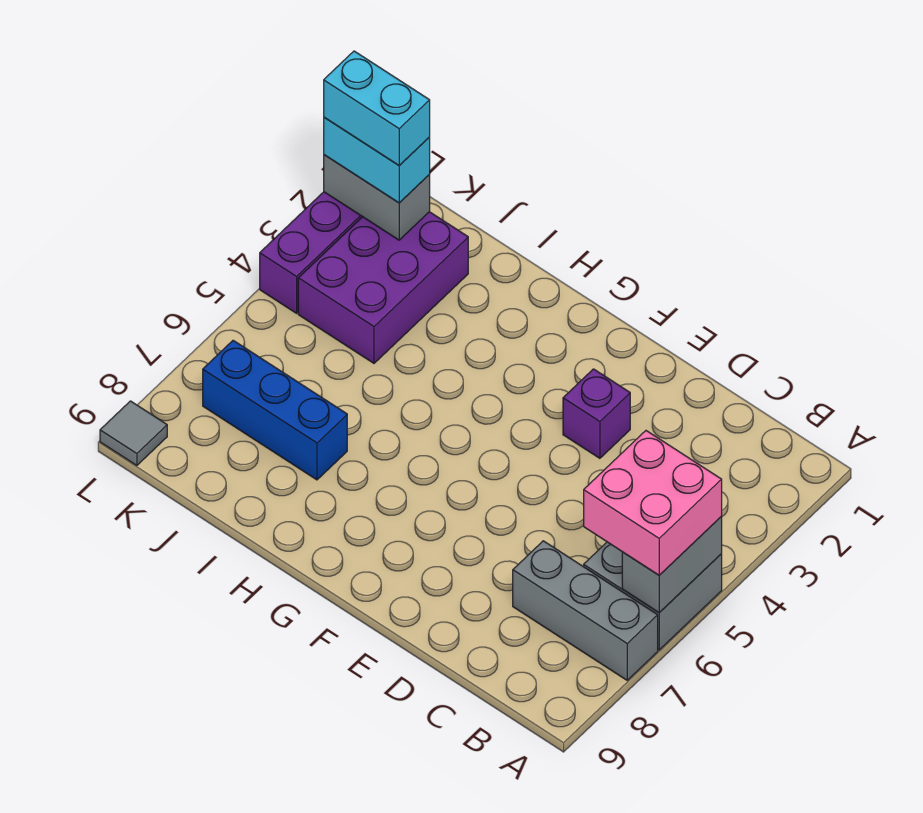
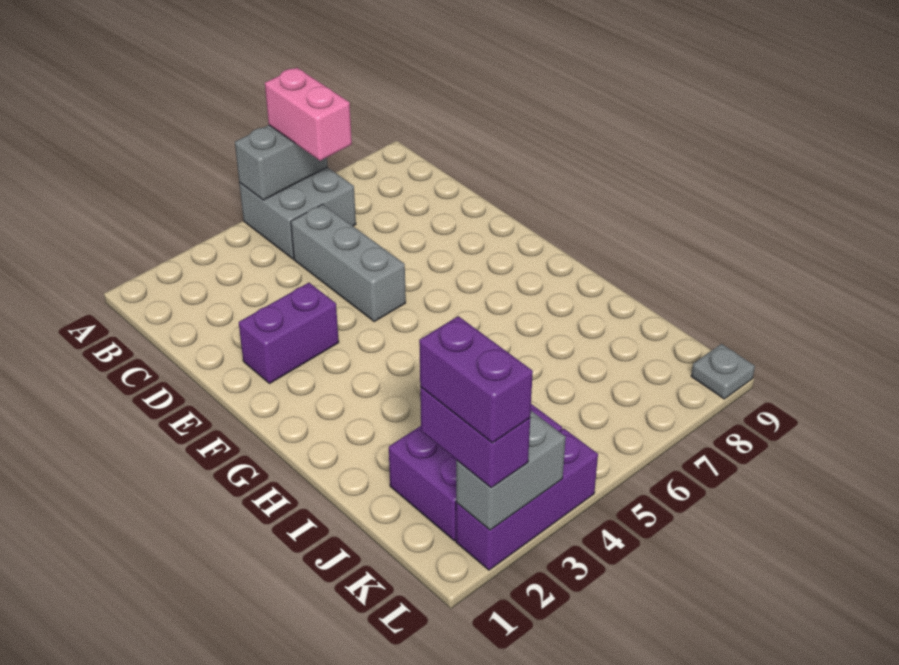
pink brick A5:B6 level 3 -> pink brick A6:B6 level 3
grey brick A7:C7 level 1 -> grey brick C5:E5 level 1
purple brick E3 level 1 -> purple brick E2:E3 level 1
blue brick I7:K7 level 1 -> none
grey brick K2:L2 level 2 -> grey brick L2:L3 level 2
cyan brick K2:L2 level 3 -> purple brick K2:L2 level 3
cyan brick K2:L2 level 4 -> purple brick K2:L2 level 4
grey tile L9 level 1 -> grey plate L9 level 1

